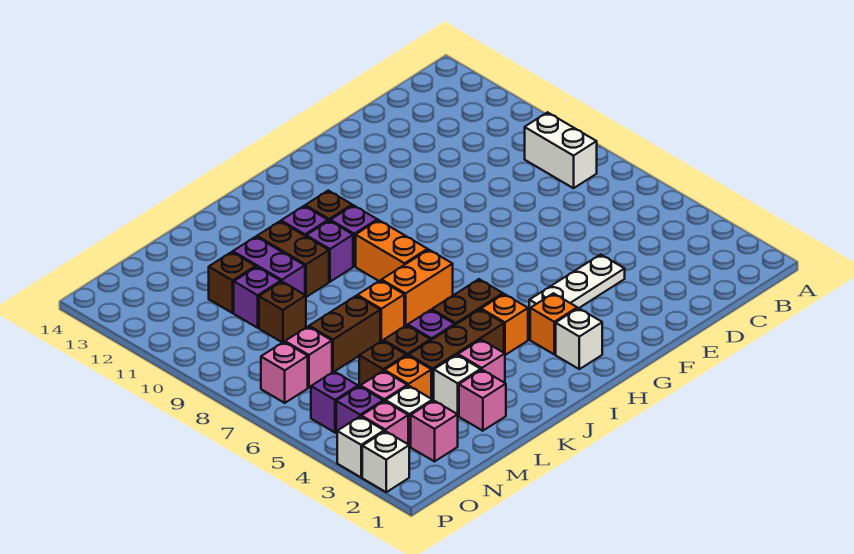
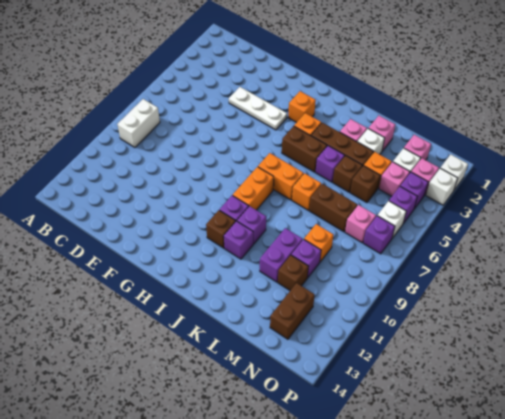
white brick H2 level 1 -> white brick O6 level 1
brown brick K10:K11 level 1 -> brown brick N12:N13 level 1
brown brick M9 level 1 -> orange brick M9 level 1
pink brick O7 level 1 -> purple brick O7 level 1

